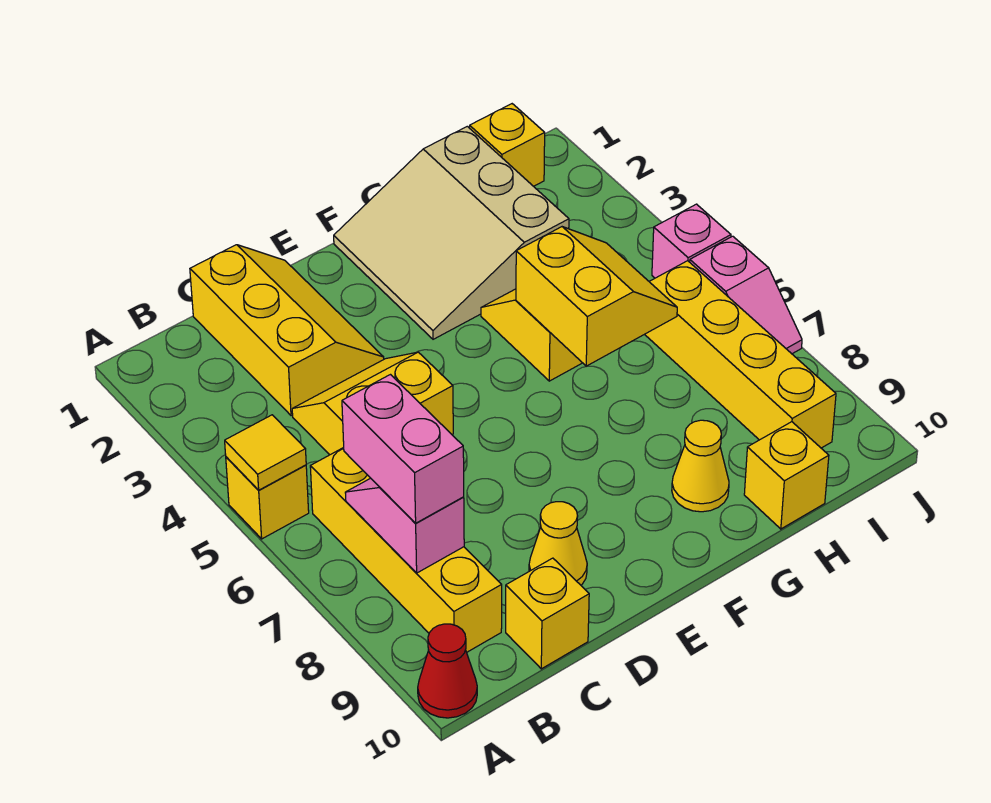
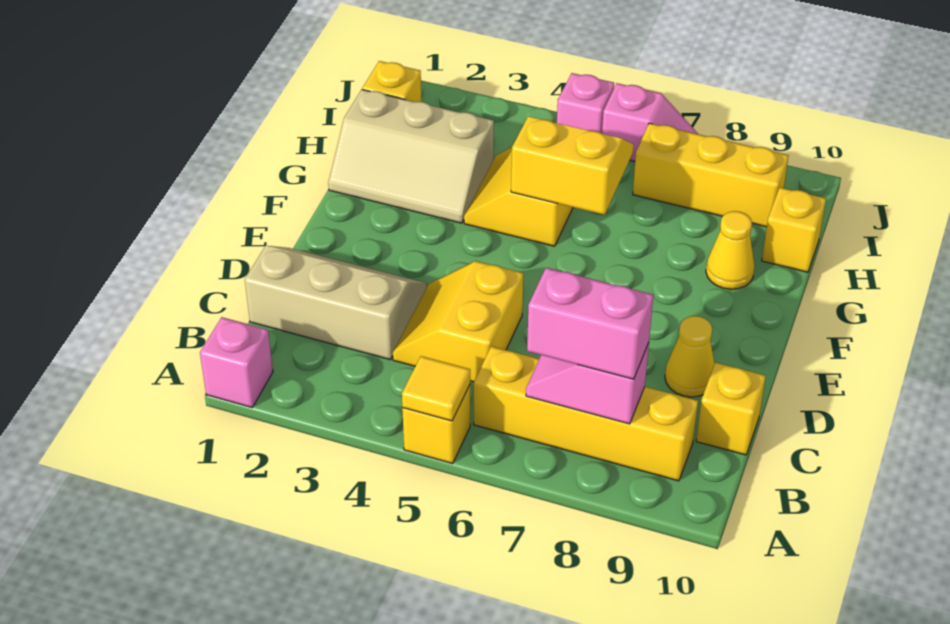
none -> pink brick A1 level 1
red cone A10 level 1 -> none
yellow slope C1:D3 level 1 top C -> tan slope C1:D3 level 1 top C
tan slope F1:H3 level 1 top H -> tan slope G1:H3 level 1 top H
yellow brick I6:I9 level 1 -> yellow brick I7:I9 level 1

